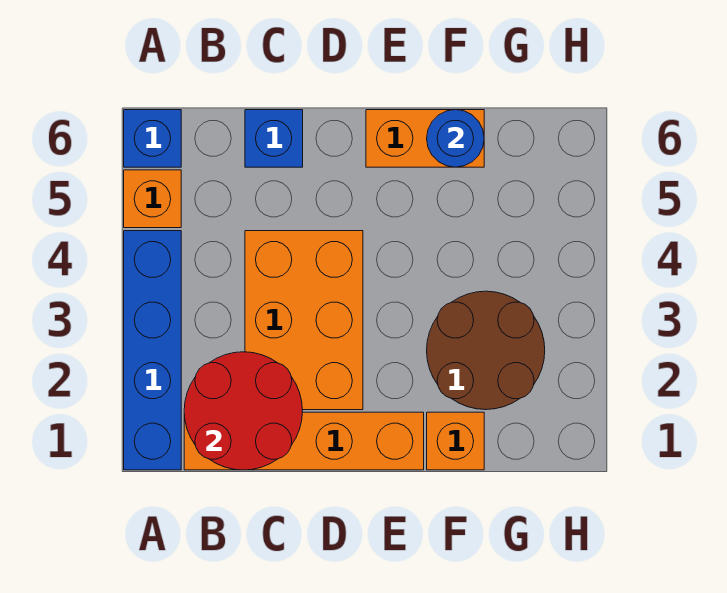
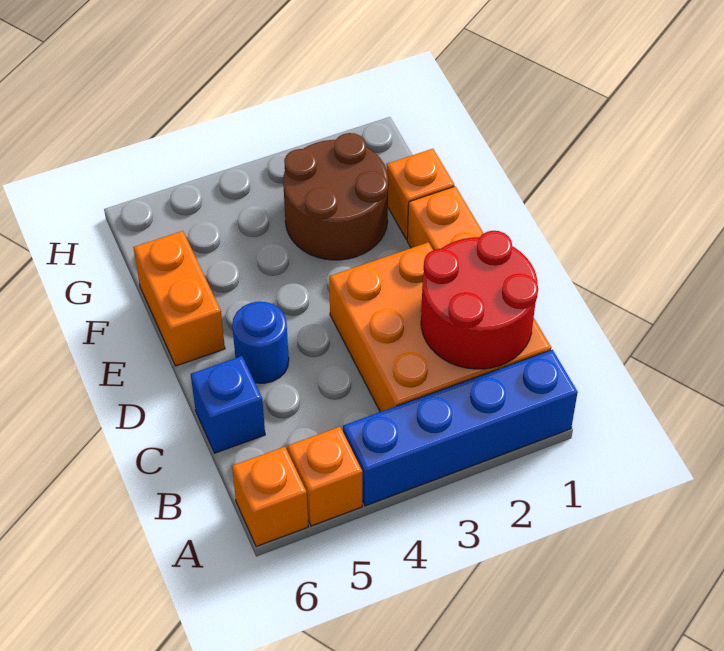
blue brick A6 level 1 -> orange brick A6 level 1
orange brick C2:D4 level 1 -> orange brick B2:D3 level 1
blue round brick F6 level 2 -> blue round brick D5 level 1

